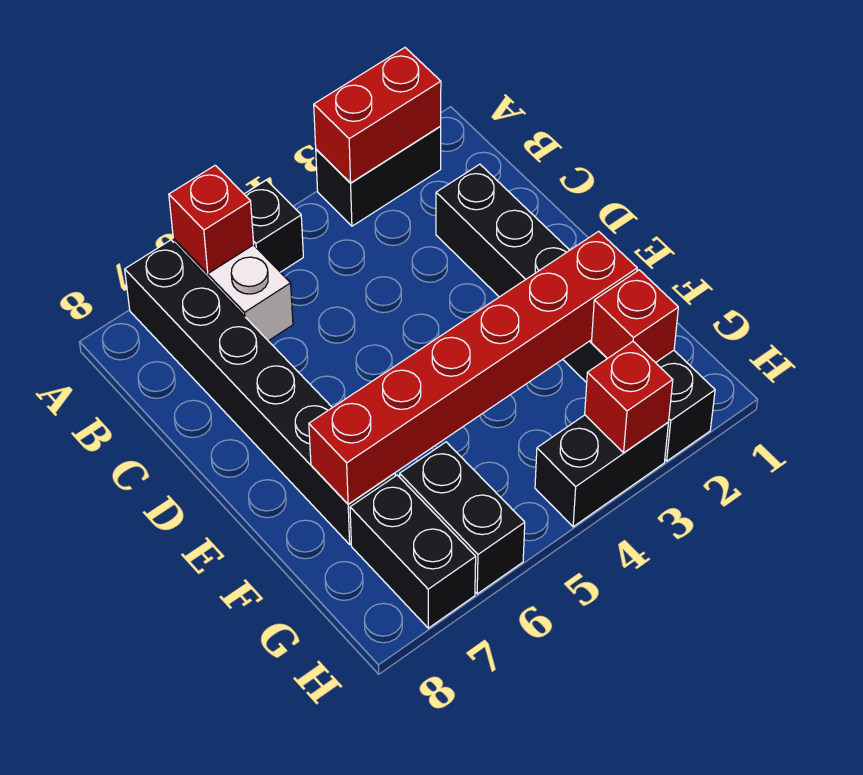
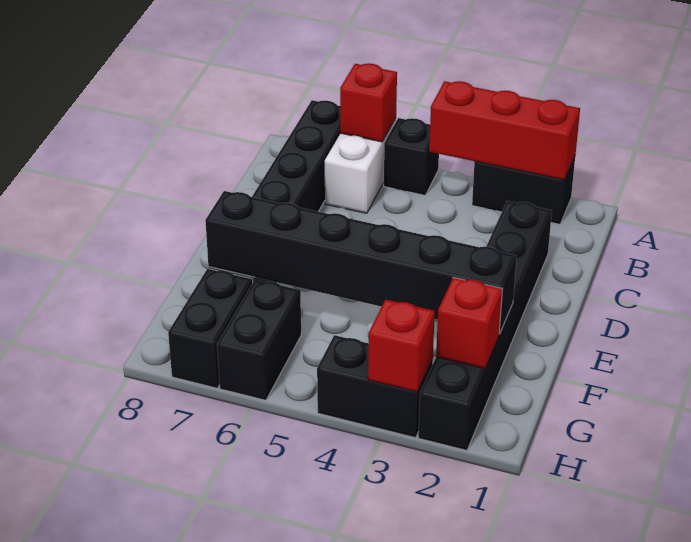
red brick A2:A3 level 2 -> red brick A2:A4 level 2
red brick F2:F7 level 2 -> black brick F2:F7 level 2

